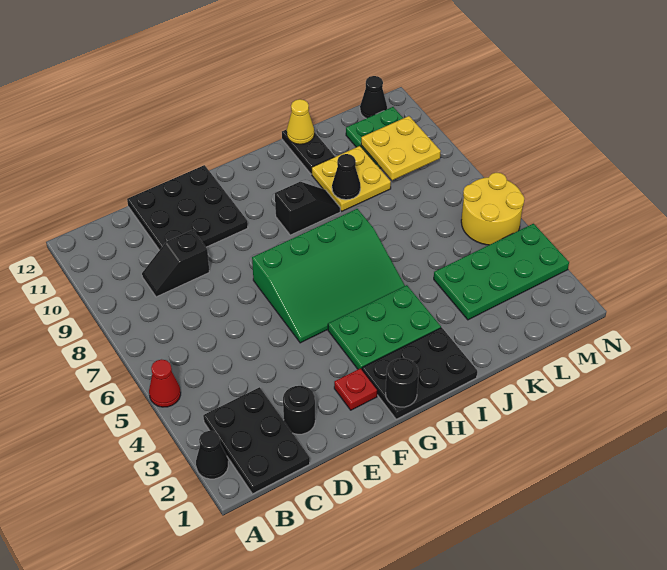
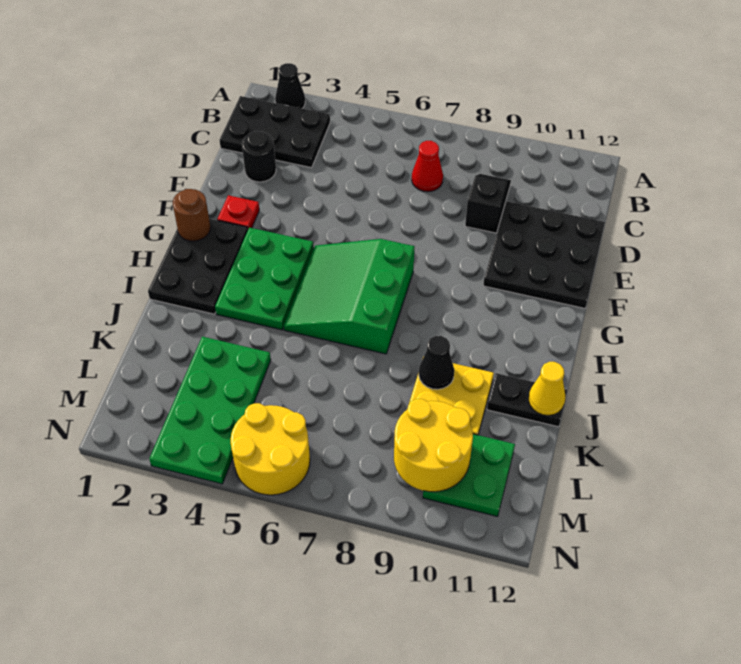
red cone A5 level 1 -> red cone C7 level 1
green slope F5:I7 level 1 top 7 -> green slope G5:I7 level 1 top 7
black round brick G1 level 2 -> brown round brick G1 level 2
black slope H9:I9 level 1 top H -> none
yellow plate L9:M10 level 2 -> yellow round brick L9:M10 level 2
black cone M12 level 1 -> none

